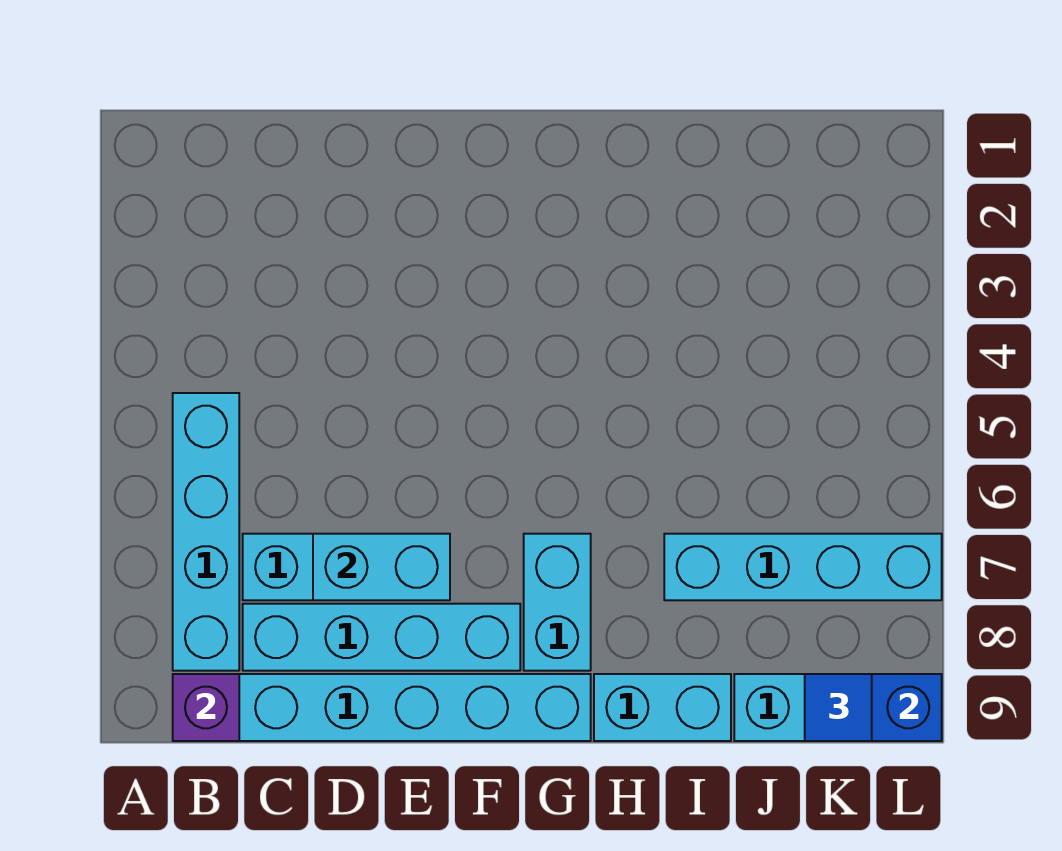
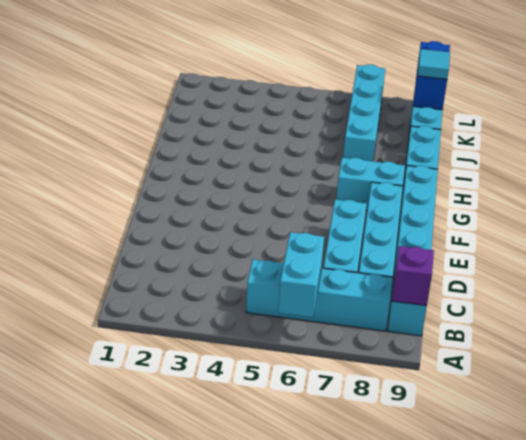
cyan brick D7:E7 level 2 -> cyan brick A6:B6 level 2
blue tile K9 level 3 -> cyan tile K9 level 3

